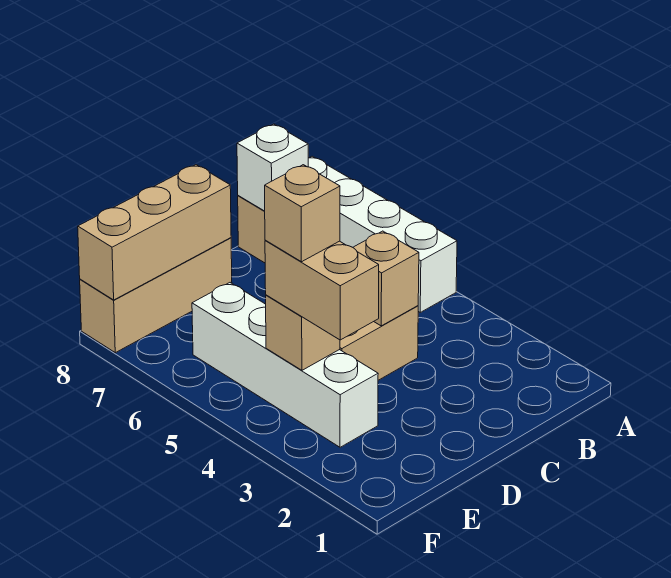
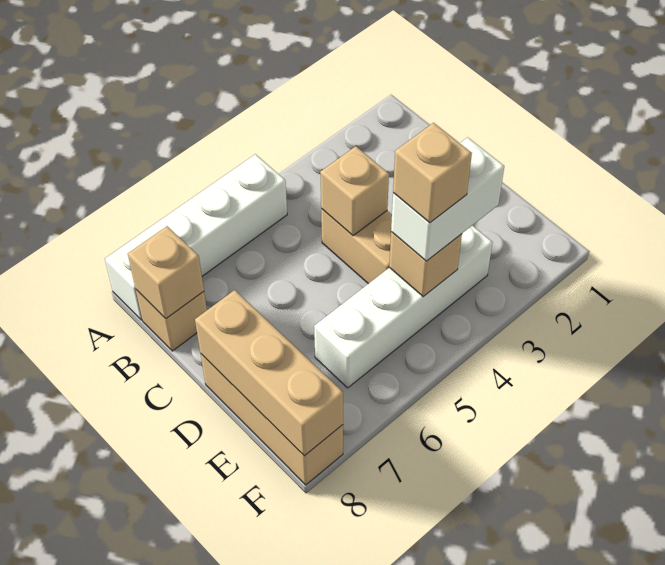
white brick B8 level 2 -> tan brick B8 level 2
tan brick E3:E4 level 3 -> white brick E3:E4 level 3

